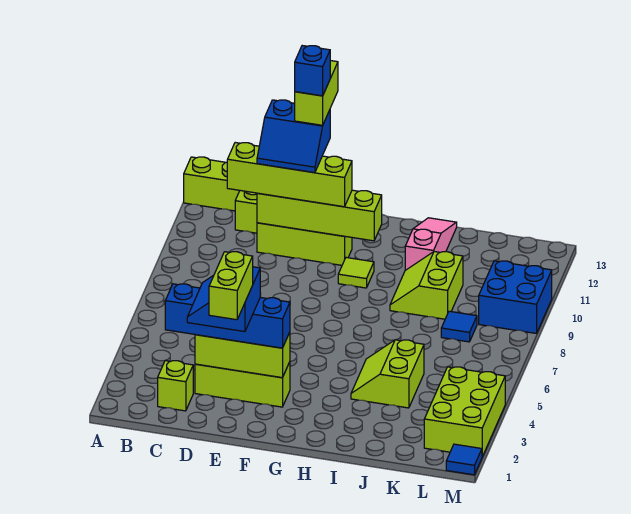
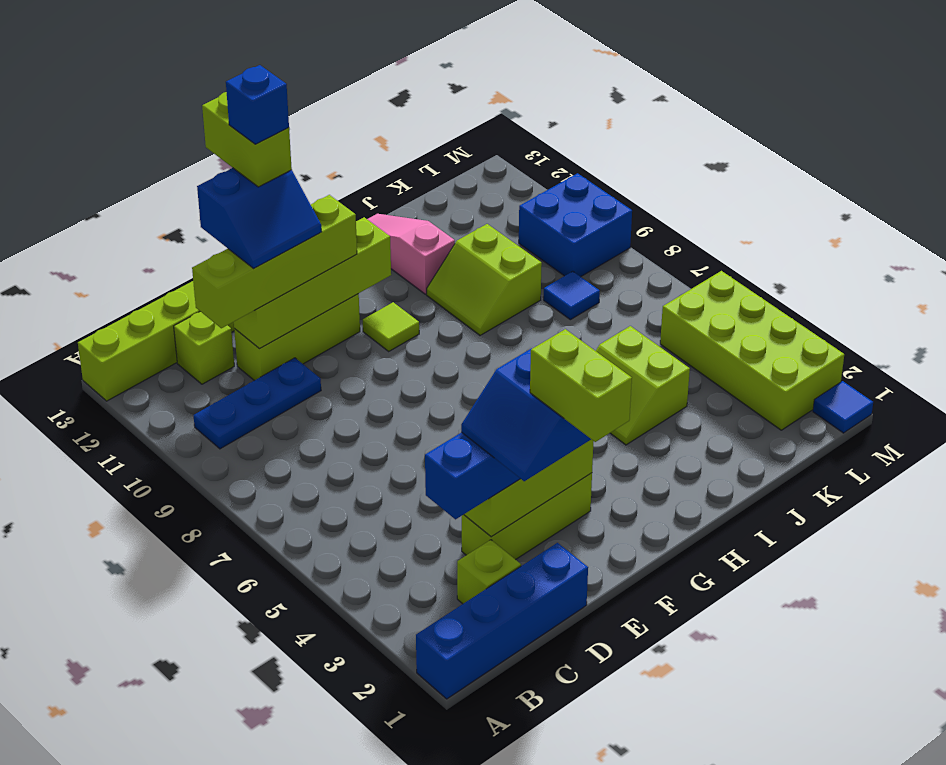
none -> blue brick A1:D1 level 1
none -> blue plate B10:D10 level 1
lime brick L2:M4 level 1 -> lime brick L2:M5 level 1

